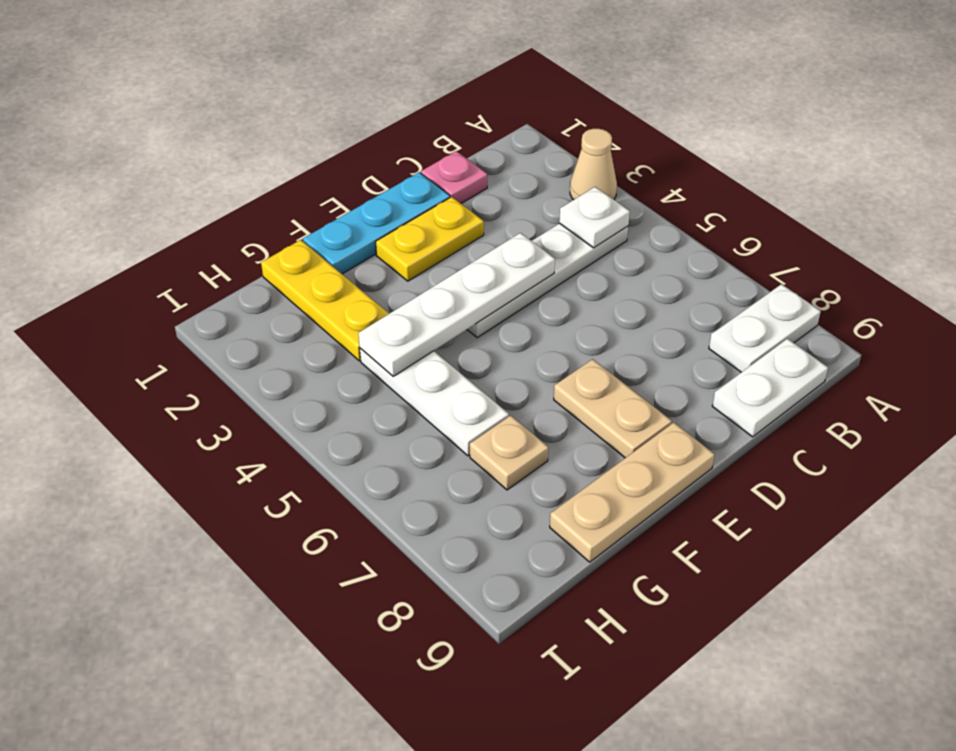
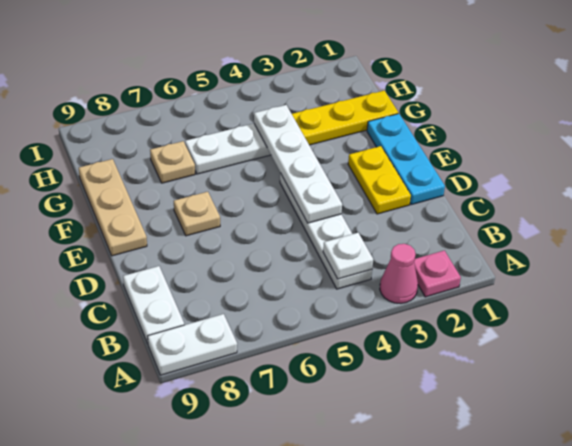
tan cone A3 level 1 -> pink cone A3 level 1
white plate A8:B8 level 1 -> white plate A8:A9 level 1
pink plate C1 level 1 -> pink plate A2 level 1
tan plate E7:E8 level 1 -> tan plate E7 level 1

